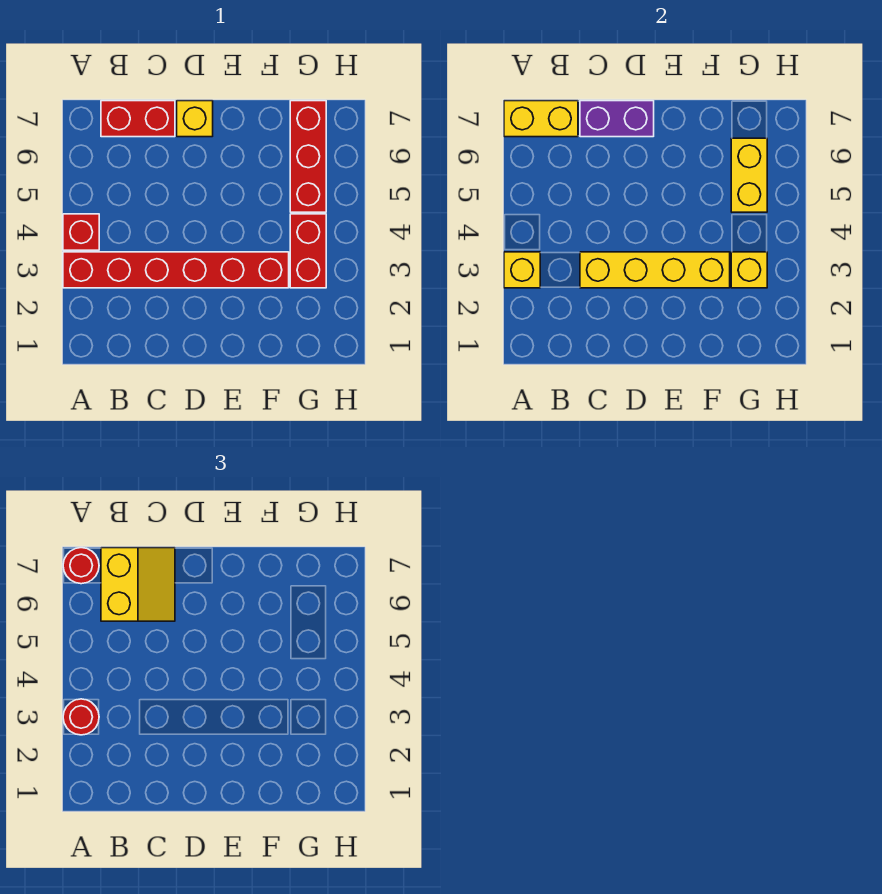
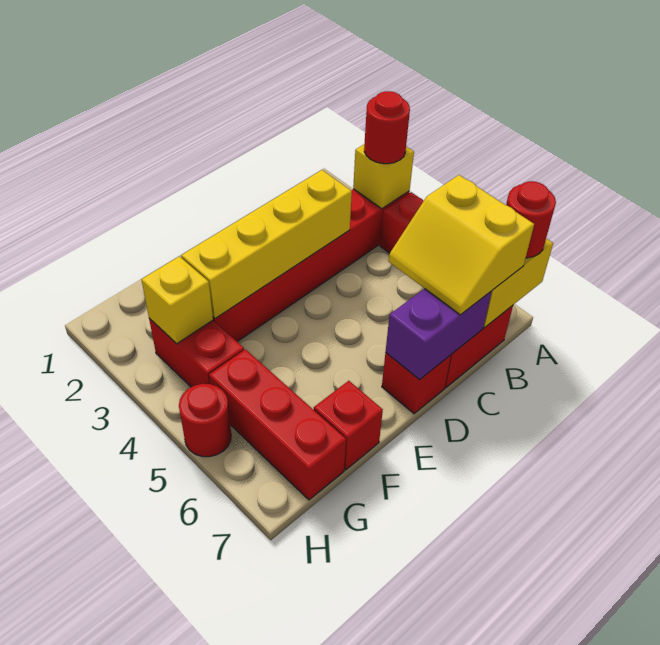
yellow brick D7 level 1 -> red brick D7 level 1
none -> red brick F7 level 1
yellow brick G5:G6 level 2 -> none
none -> red round brick H5 level 1

